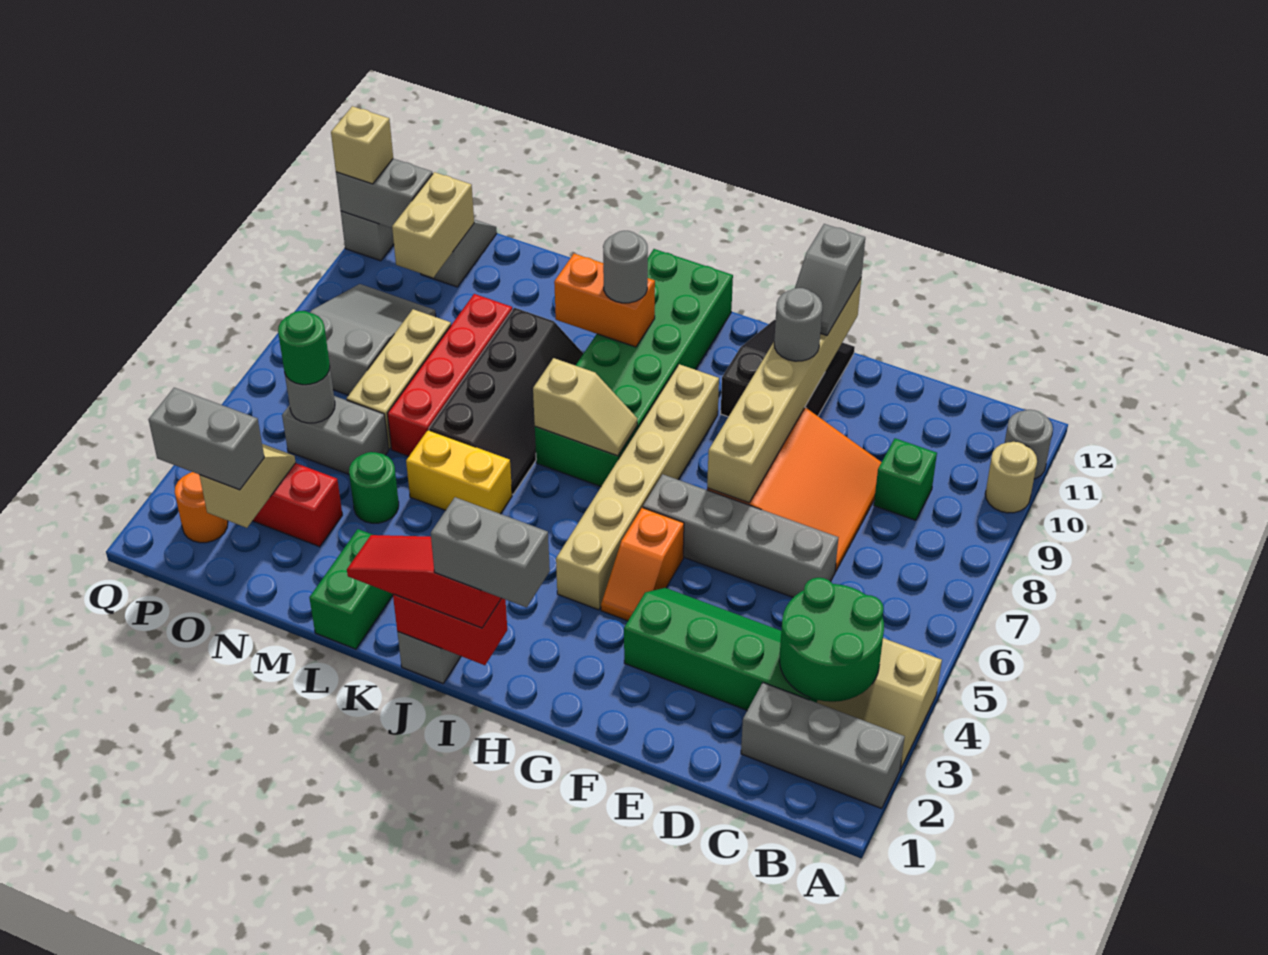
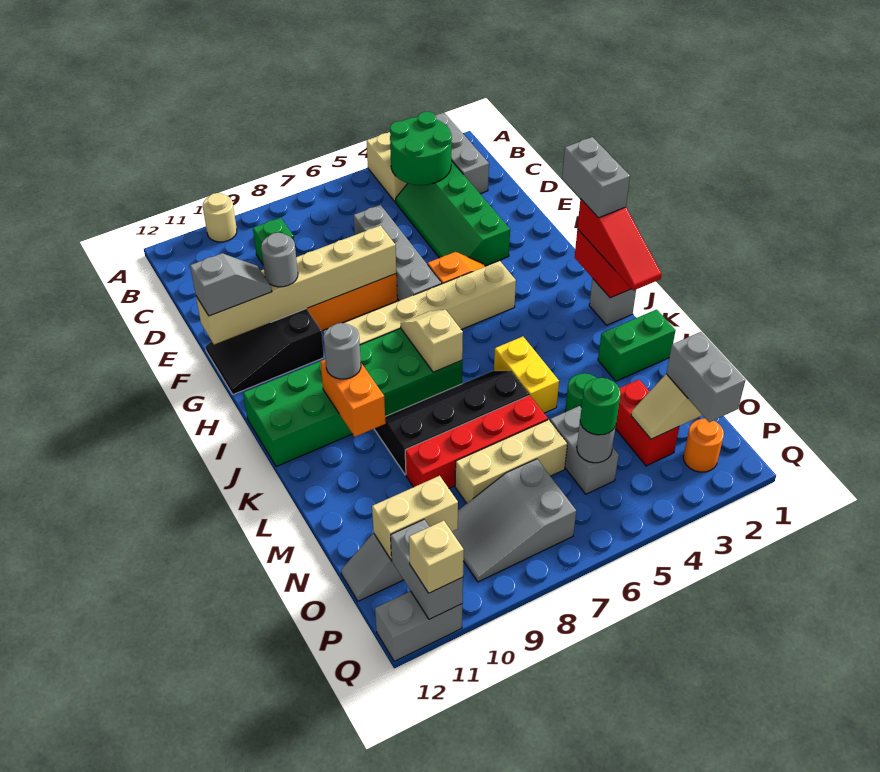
grey round brick A11 level 1 -> none

